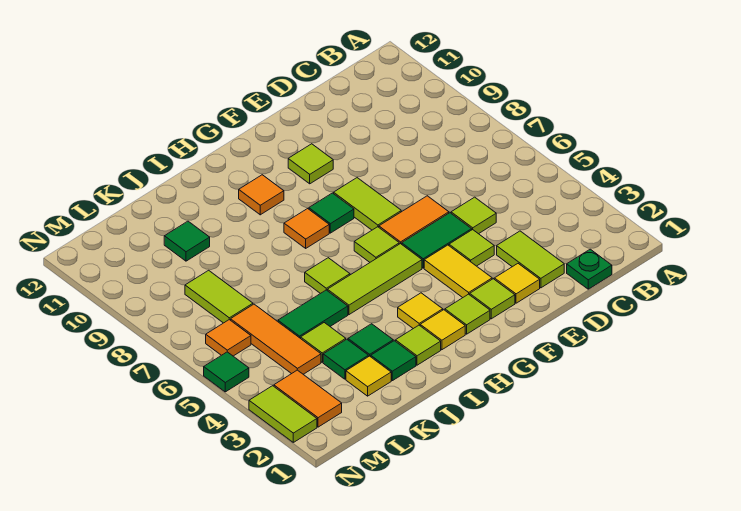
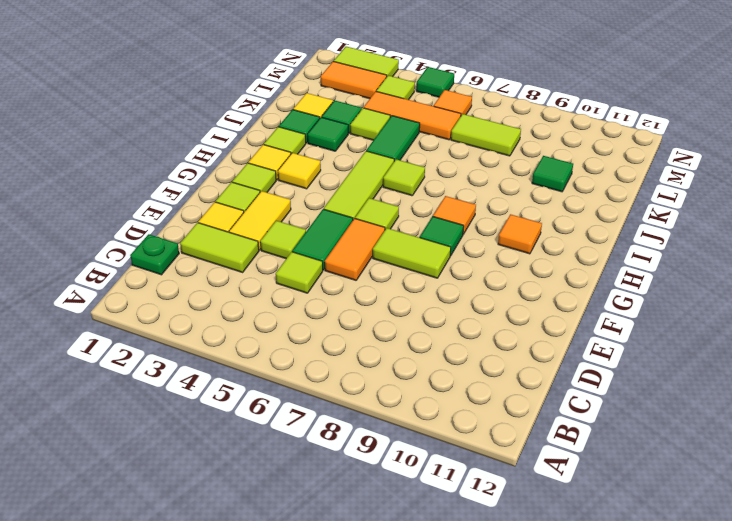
yellow tile F3:F4 level 1 -> yellow tile E3:F3 level 1
lime tile F10 level 1 -> lime tile M4 level 1

